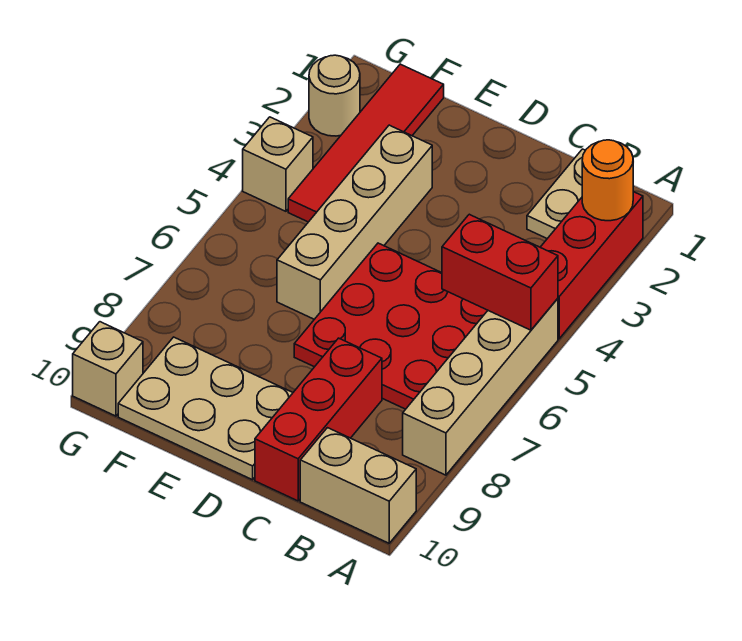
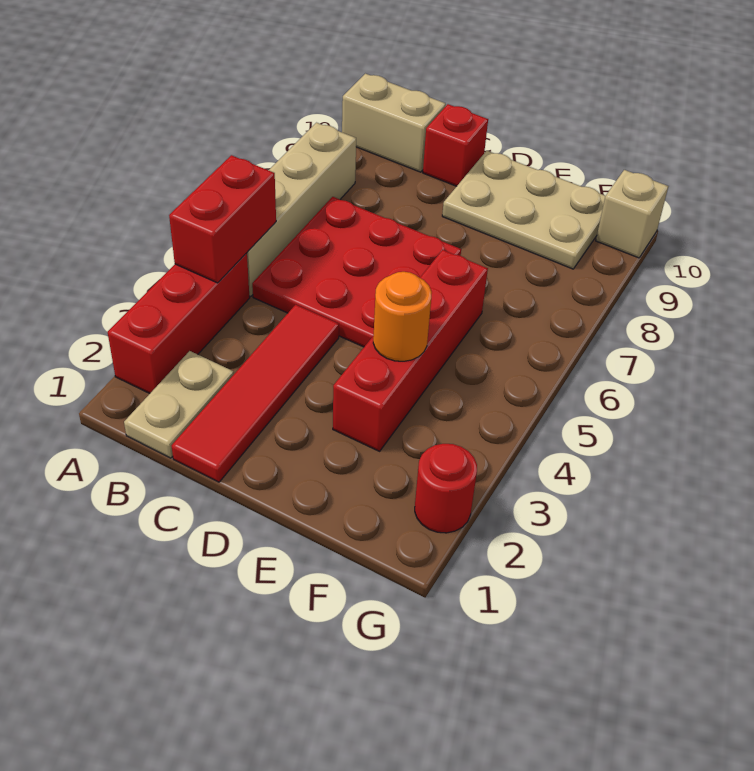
orange round brick A2 level 2 -> orange round brick E4 level 2
red brick A5:B5 level 2 -> red brick A4:A5 level 2
red brick C8:C10 level 1 -> red brick C10 level 1
tan brick E3:E6 level 1 -> red brick E3:E6 level 1
red tile F1:F4 level 1 -> red tile C1:C4 level 1
tan round brick G2 level 1 -> red round brick G2 level 1
tan brick G4 level 1 -> none

